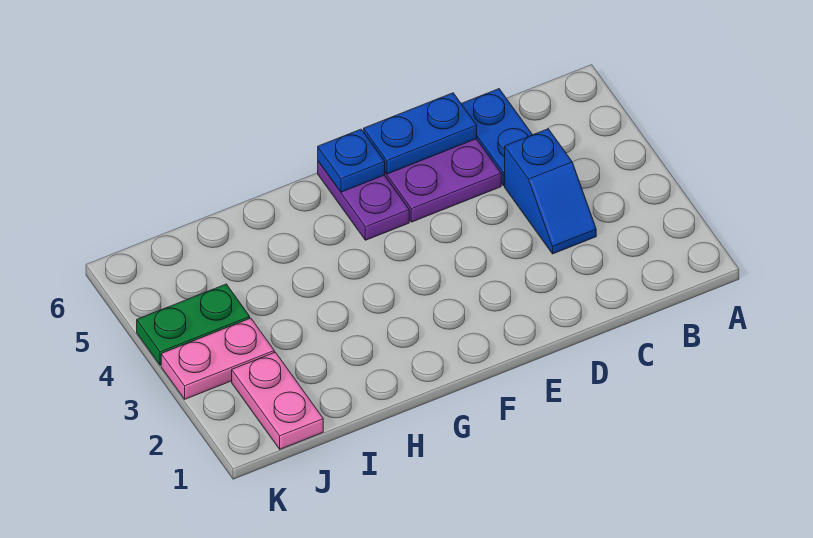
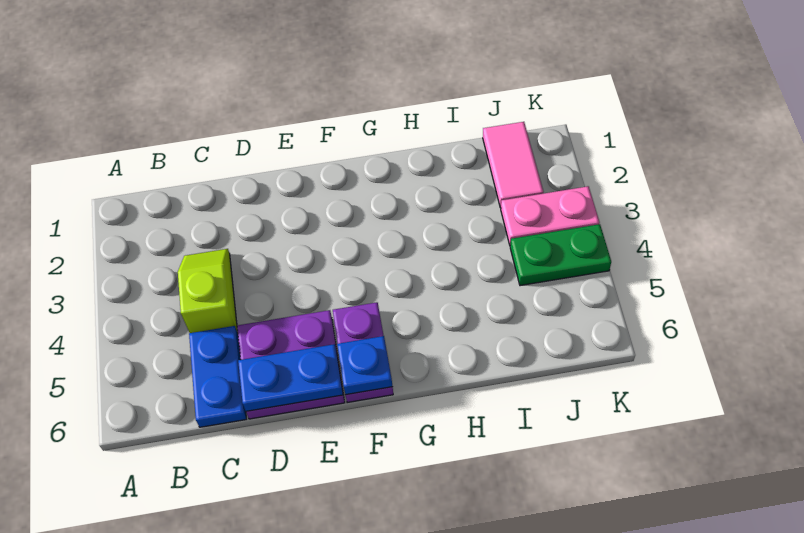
blue slope C3:C4 level 1 top 4 -> lime slope C3:C4 level 1 top 4
pink plate J1:J2 level 1 -> pink tile J1:J2 level 1

